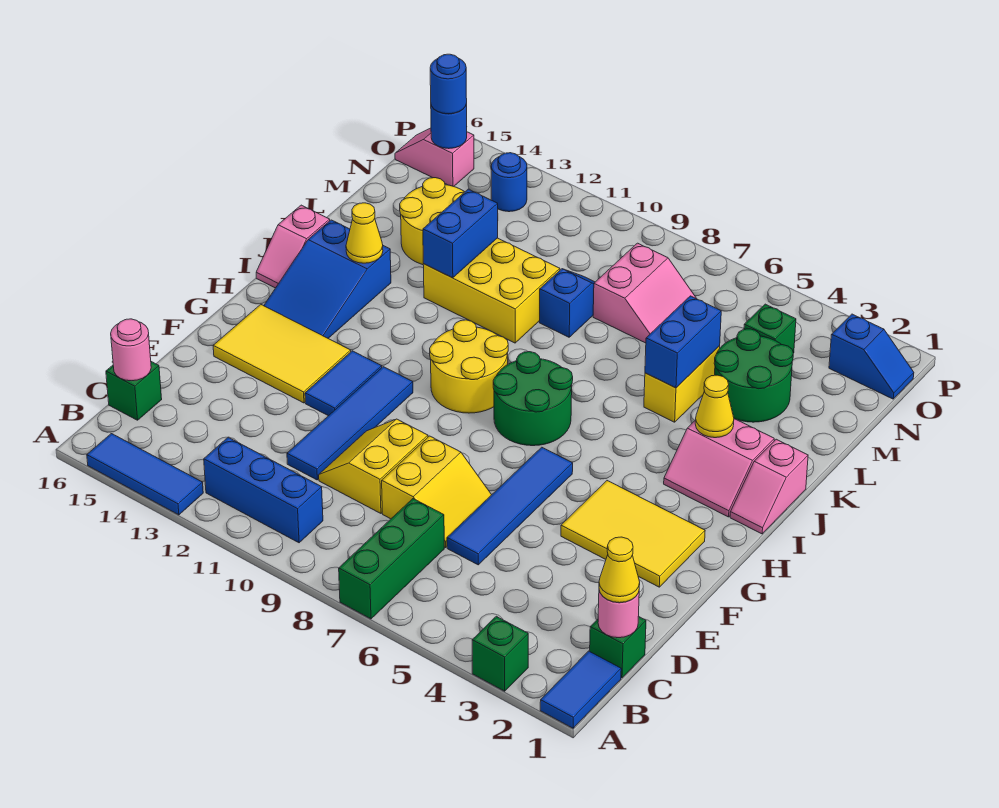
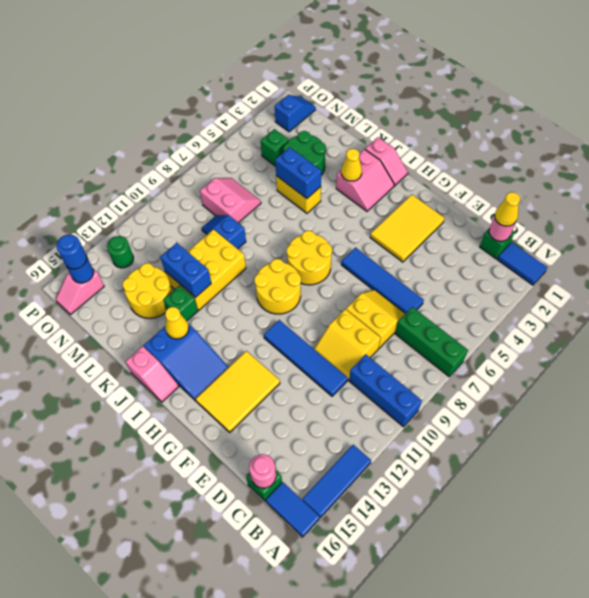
green brick A3 level 1 -> green brick K13 level 1
blue brick B10:B12 level 1 -> blue brick A10:C10 level 1
blue tile F12:G12 level 1 -> blue tile A16:B16 level 1
green round brick H7:I8 level 1 -> yellow round brick H7:I8 level 1
blue round brick O13 level 1 -> green round brick O13 level 1

